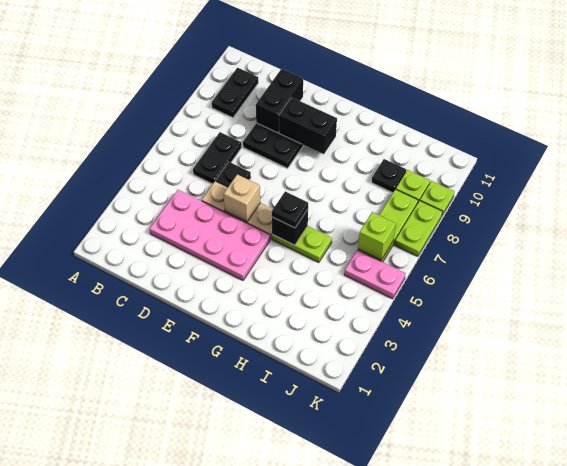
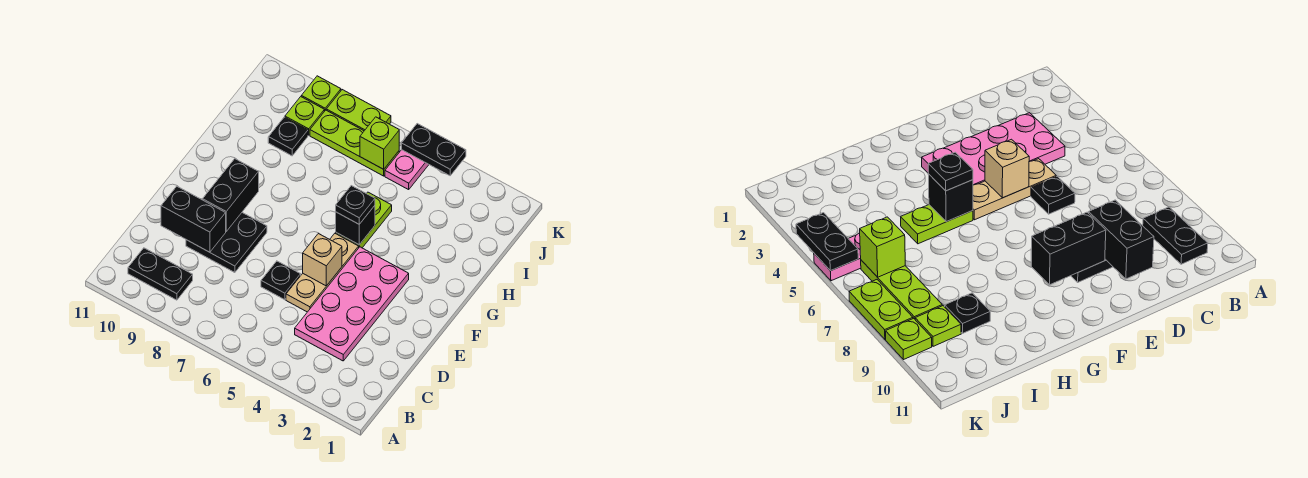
black plate C6:C7 level 1 -> black plate K4:K5 level 2

